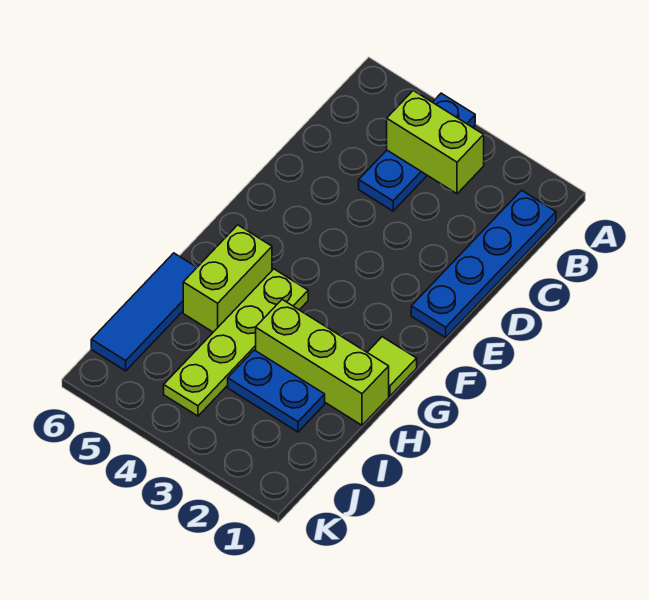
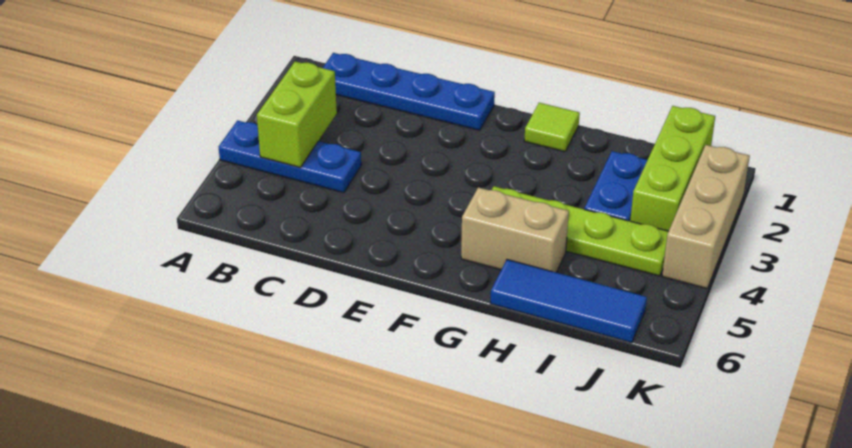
lime brick G5:H5 level 1 -> tan brick G5:H5 level 1
lime brick H1:H3 level 1 -> lime brick J1:J3 level 1
none -> tan brick K2:K4 level 1

